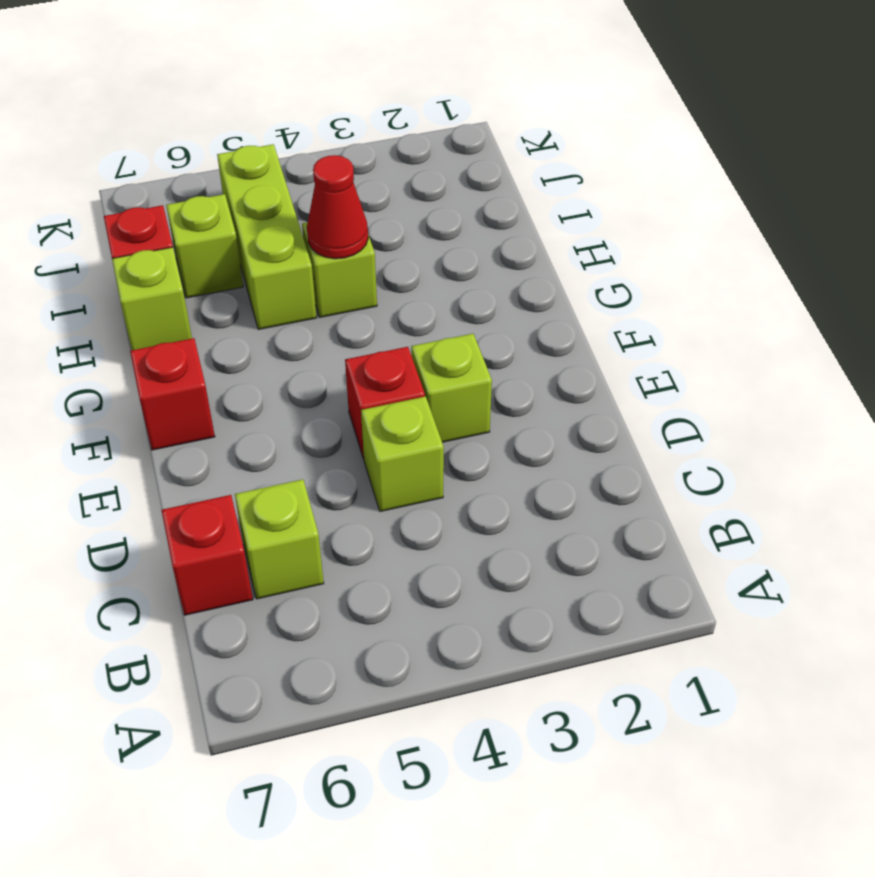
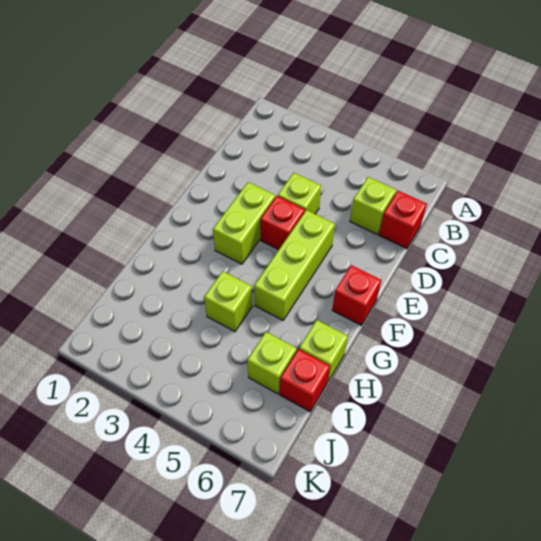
lime brick E3 level 1 -> lime brick E3:F3 level 1
red cone H4 level 2 -> none
lime brick H5:J5 level 1 -> lime brick E5:G5 level 1

